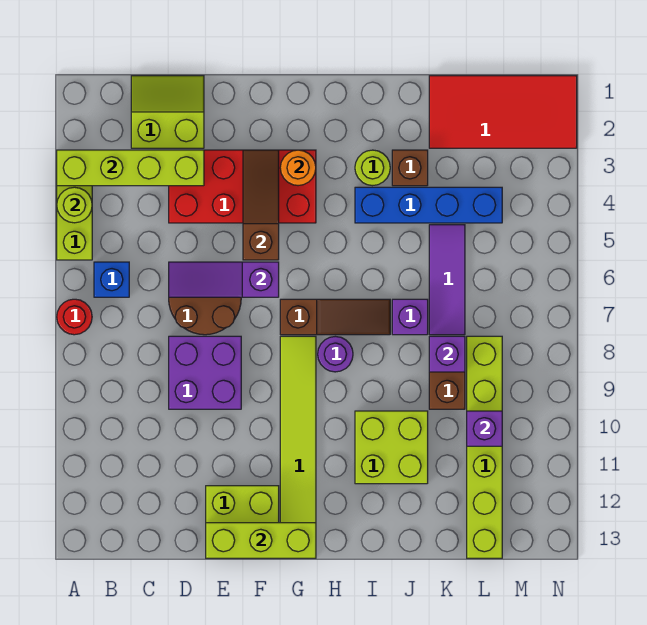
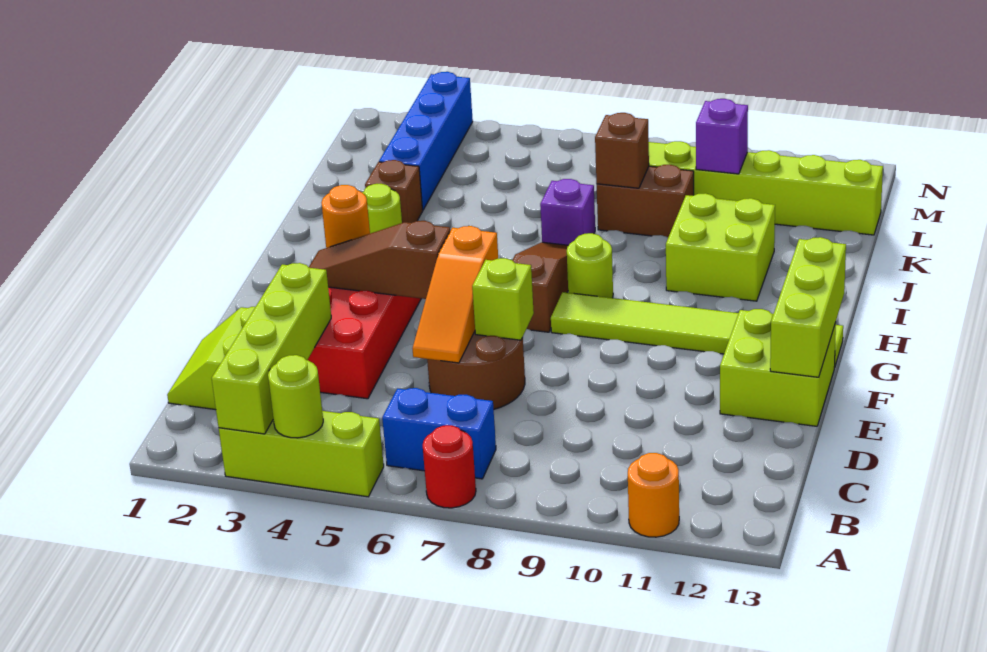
none -> orange round brick A11 level 1
blue brick B6 level 1 -> blue brick B6:B7 level 1
purple slope D6:F6 level 2 top F -> orange slope D6:F6 level 2 top F
purple brick D8:E9 level 1 -> none
none -> lime brick E7 level 2
purple round brick H8 level 1 -> lime round brick H8 level 1
blue brick I4:L4 level 1 -> blue brick K3:N3 level 1
red tile K1:N2 level 1 -> none
purple tile K5:K7 level 1 -> none
purple brick K8 level 2 -> brown brick K8 level 2

